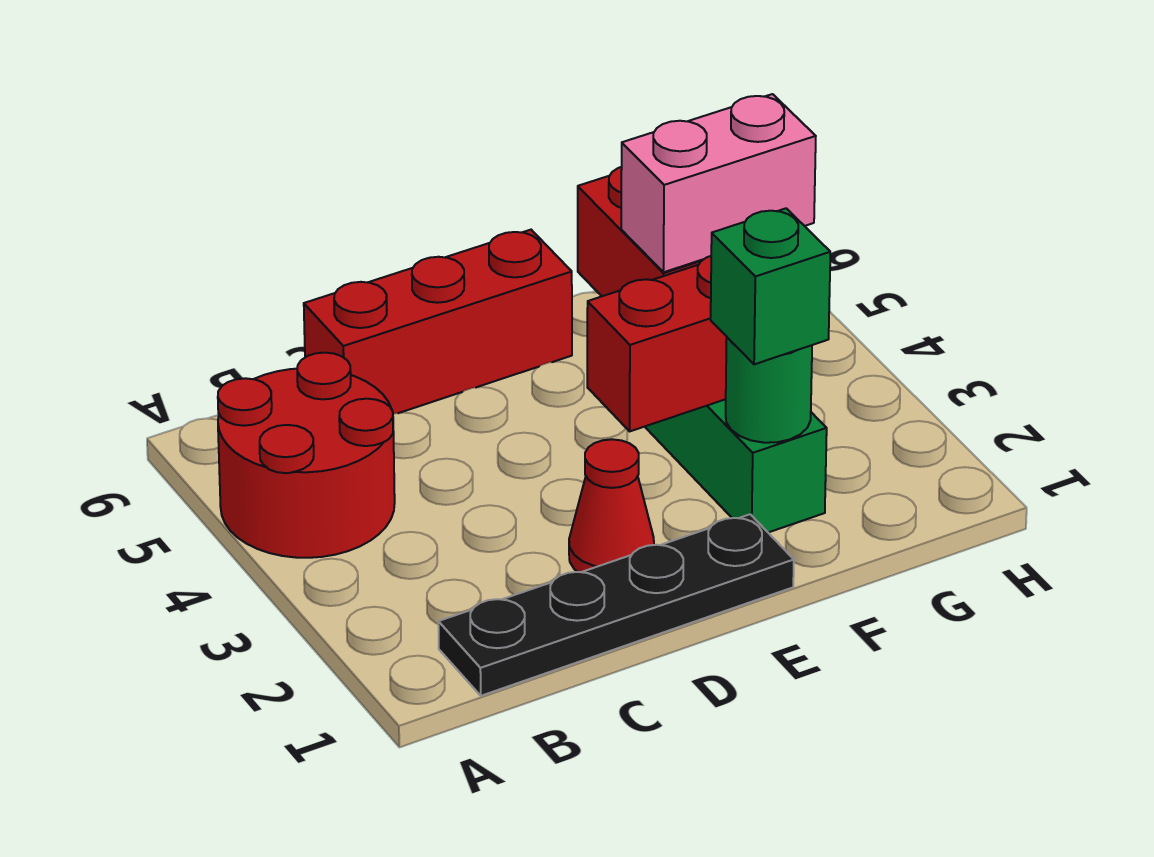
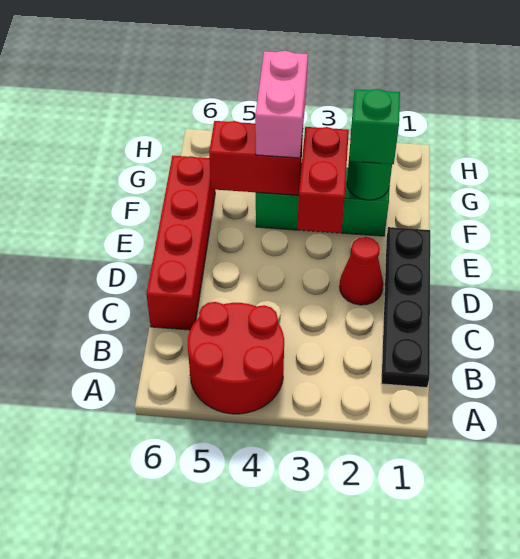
red brick C6:E6 level 1 -> red brick C6:F6 level 1

